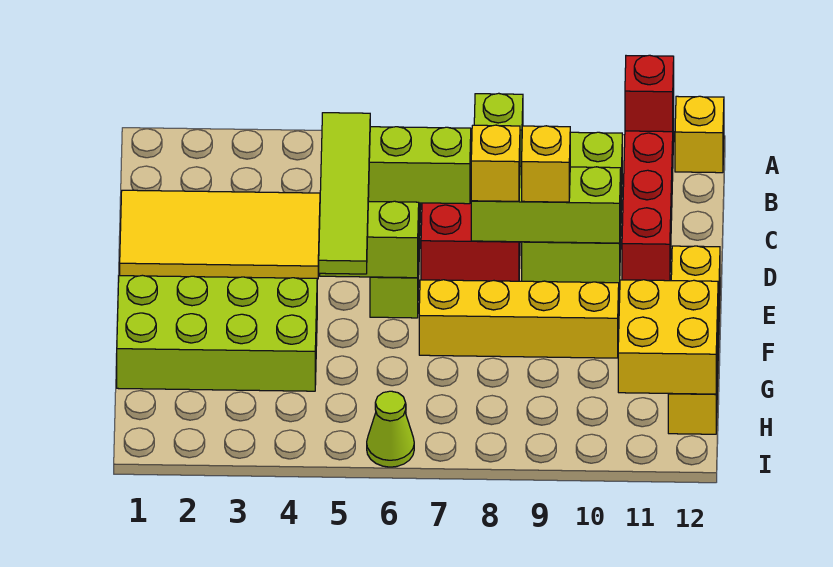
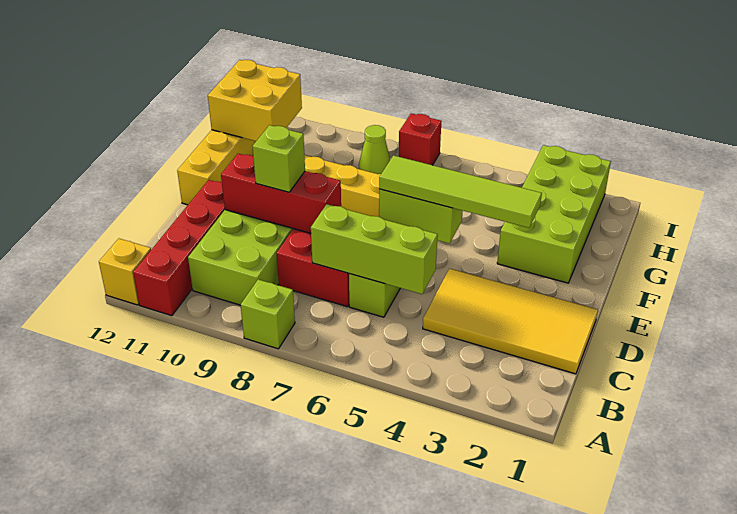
red brick A11 level 2 -> red brick I7 level 1
lime tile C5:F5 level 3 -> lime tile E3:E6 level 3
lime brick D8:D10 level 2 -> red brick D8:D10 level 2
yellow brick D8 level 3 -> none
yellow brick D9 level 3 -> lime brick D9 level 3
lime brick F1:G4 level 1 -> lime brick F2:I3 level 1
lime cone I6 level 1 -> lime cone H8 level 1

